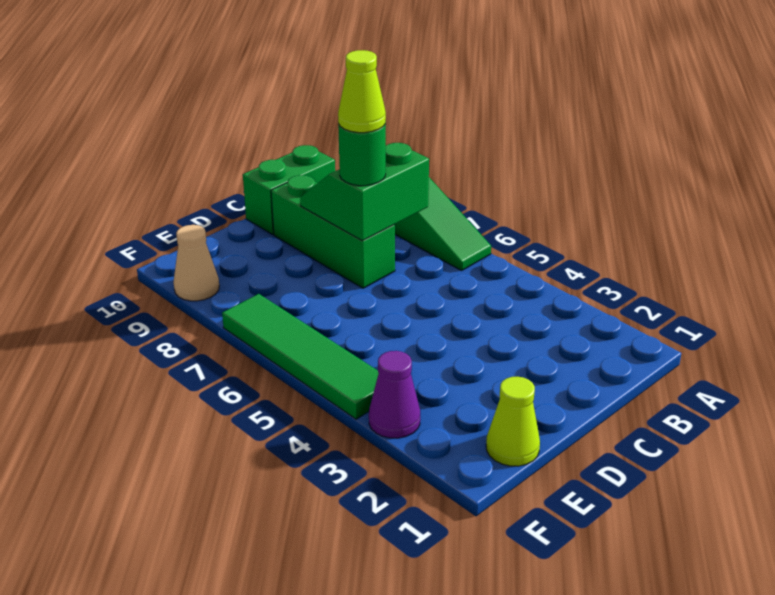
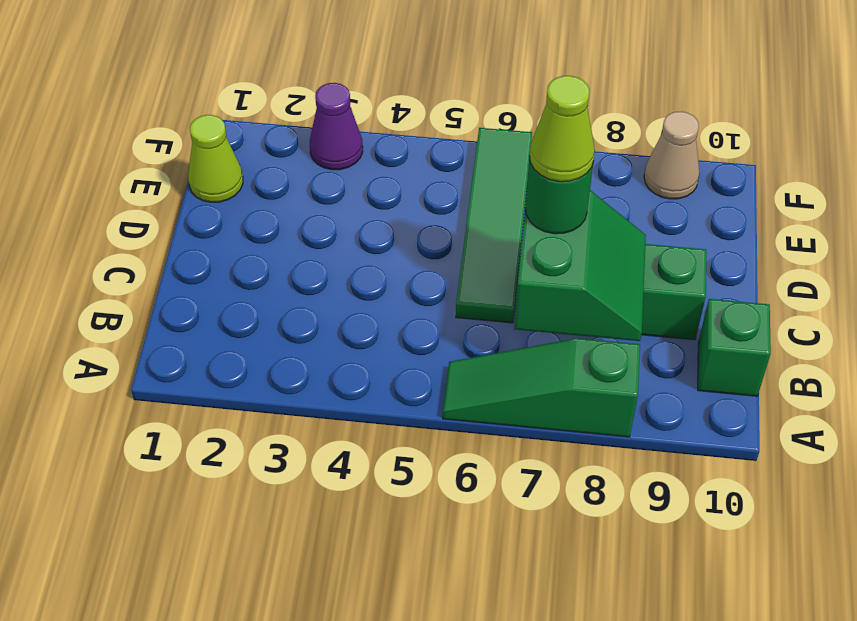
green brick B10:C10 level 1 -> green brick B10 level 1
green tile F4:F7 level 1 -> green tile C6:F6 level 1

